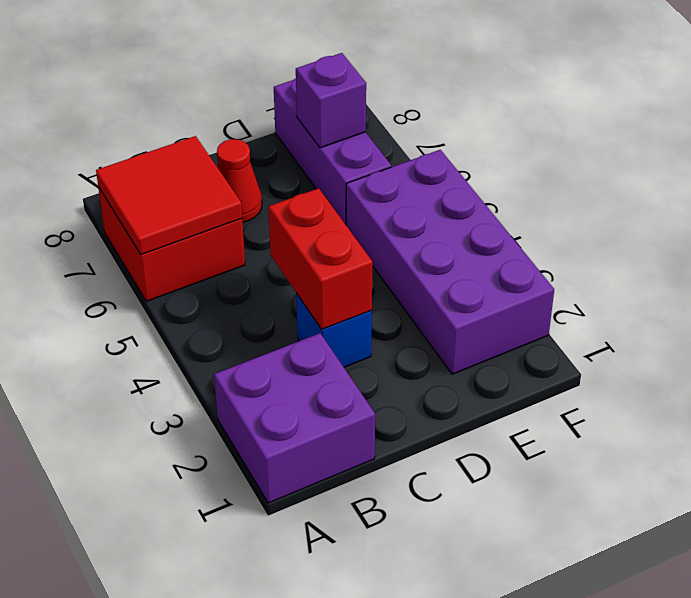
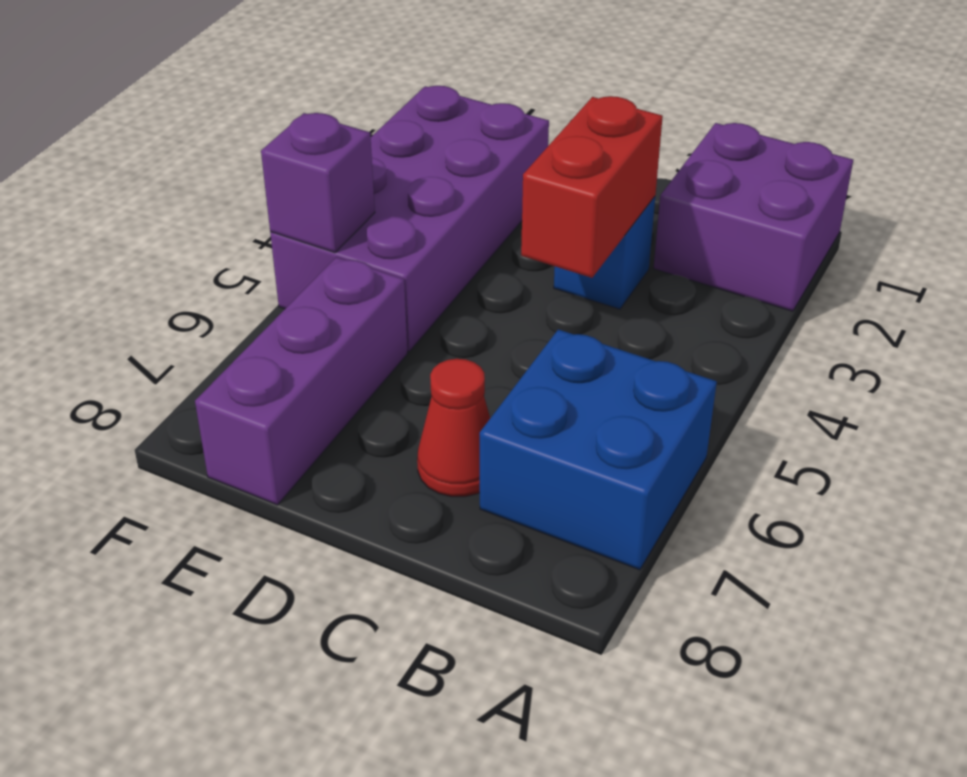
red brick A6:B7 level 1 -> blue brick A6:B7 level 1
red tile A6:B7 level 2 -> none
purple brick E7 level 2 -> purple brick F5 level 2

